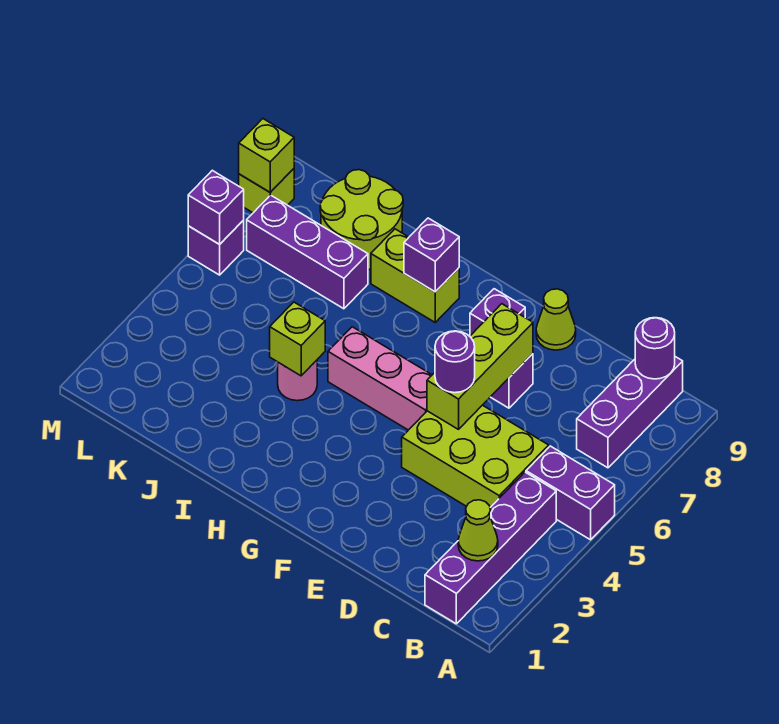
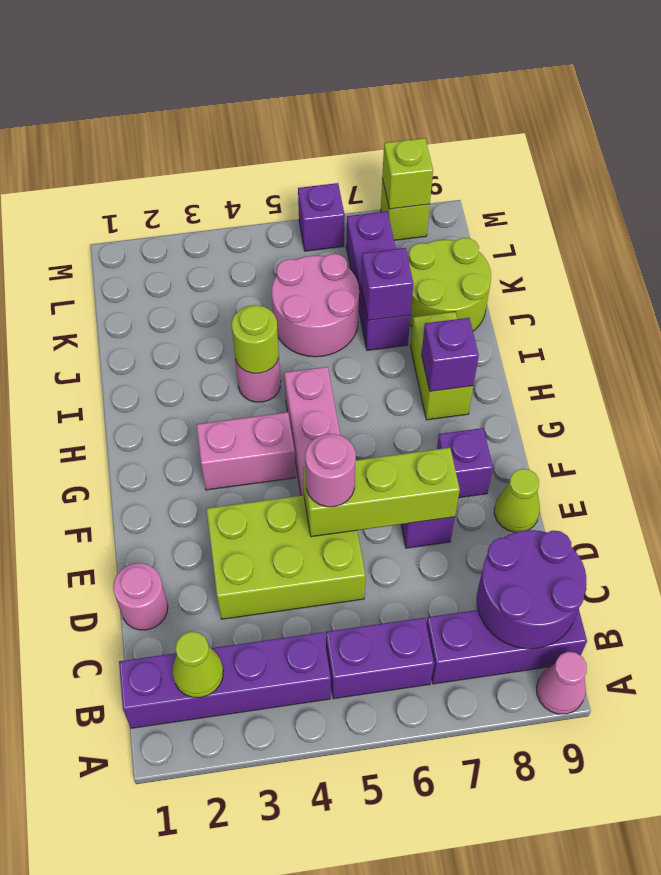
purple brick A5:B5 level 1 -> purple brick B5:B6 level 1
none -> pink cone A9 level 1
purple round brick B9 level 2 -> purple round brick B8:C9 level 2
lime brick C4:E5 level 1 -> lime brick D3:E5 level 1
none -> pink round brick D1 level 1
purple round brick E5 level 3 -> pink round brick E5 level 3
none -> pink brick G3:G4 level 1
lime brick I4 level 2 -> lime round brick I4 level 2
none -> pink round brick J5:K6 level 1
purple brick M6 level 2 -> purple brick J7 level 2

